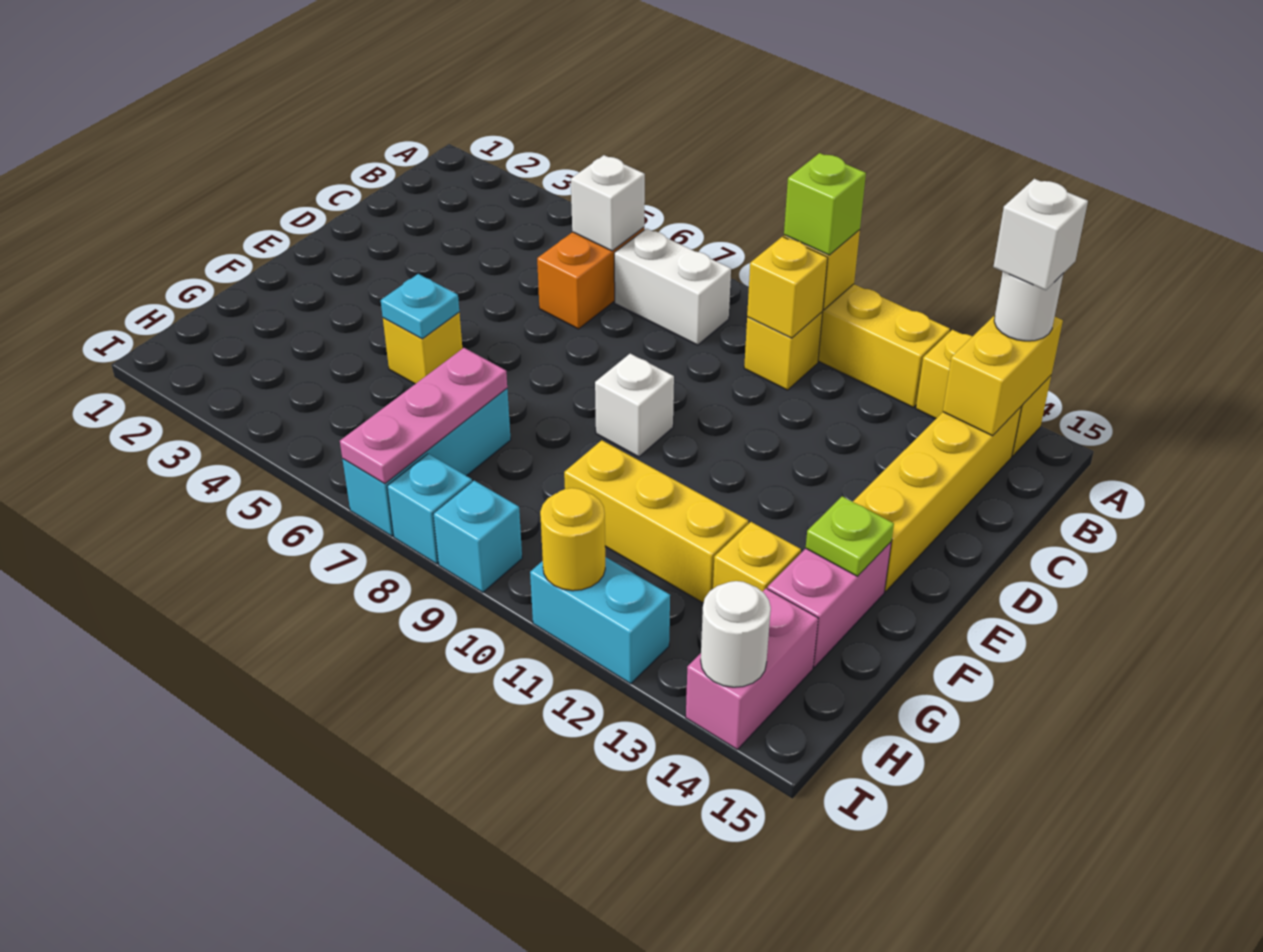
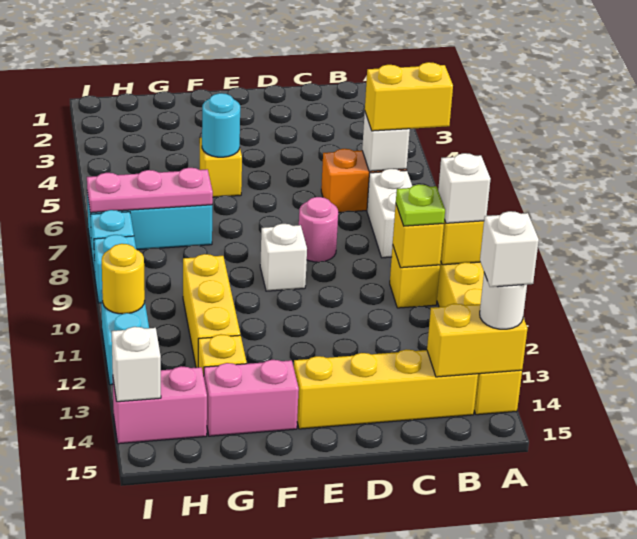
none -> yellow brick A6:B6 level 3
lime brick A10 level 3 -> white brick A10 level 3
none -> pink round brick D8 level 1
cyan plate F5 level 2 -> cyan round brick F5 level 2
lime plate F14 level 2 -> lime plate B10 level 3
white round brick I14 level 2 -> white brick I14 level 2

